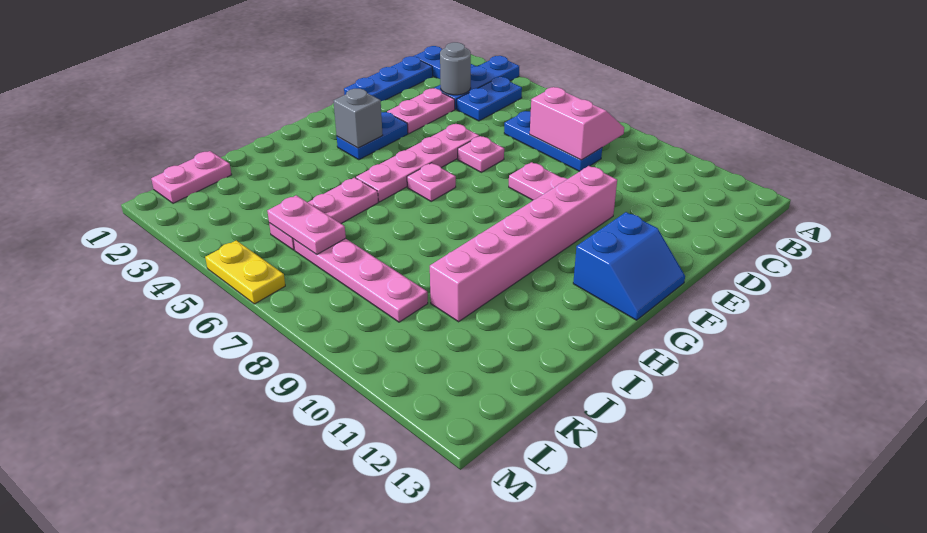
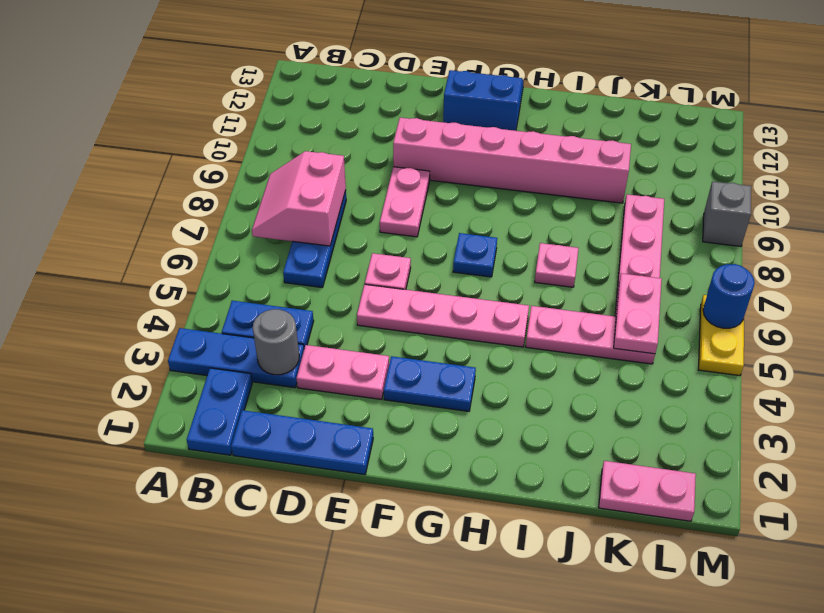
grey brick G3 level 2 -> grey brick M9 level 1
pink plate G6 level 1 -> pink plate I7 level 1
none -> blue plate G7 level 1
none -> blue round brick M6 level 2

